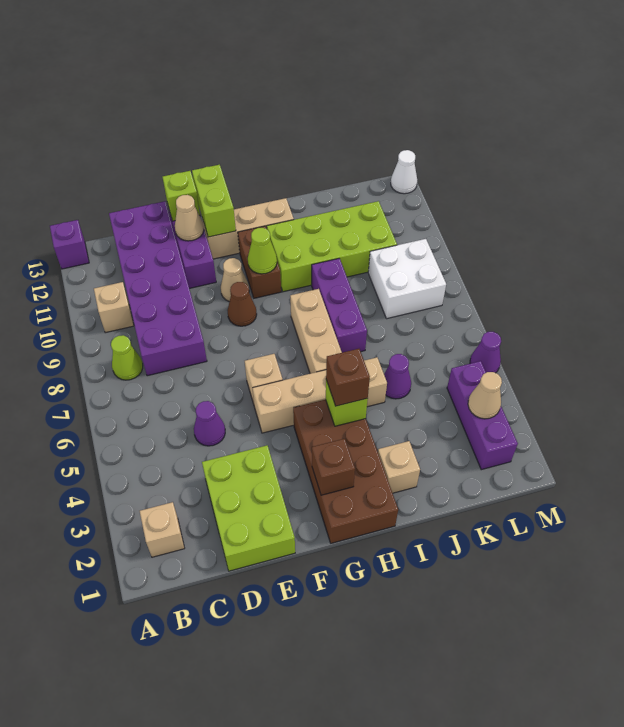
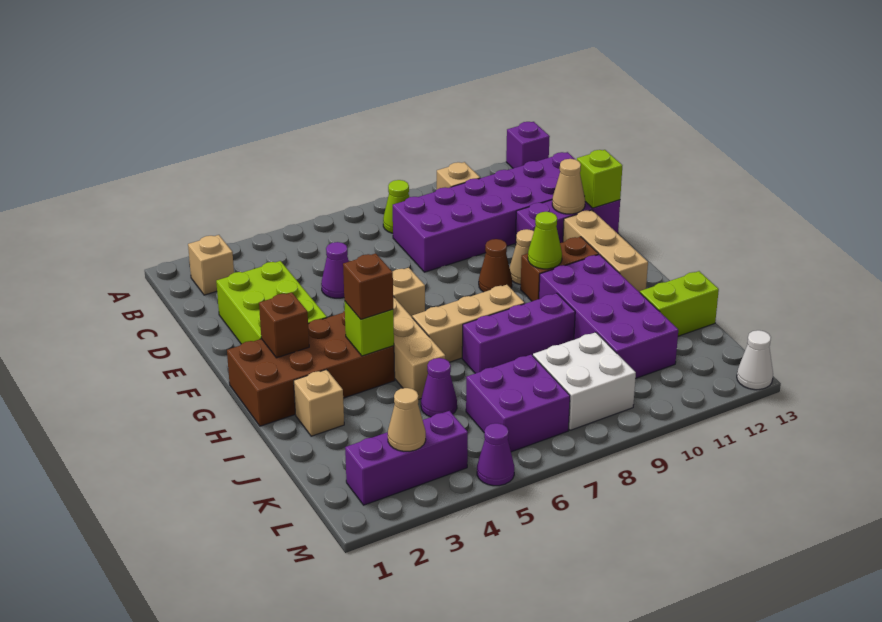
lime brick D1:E3 level 1 -> lime brick D2:F3 level 1
lime brick F12:F13 level 2 -> lime brick J12:J13 level 1
lime brick H10:K11 level 1 -> purple brick H10:K11 level 1
none -> purple brick K6:L7 level 1

